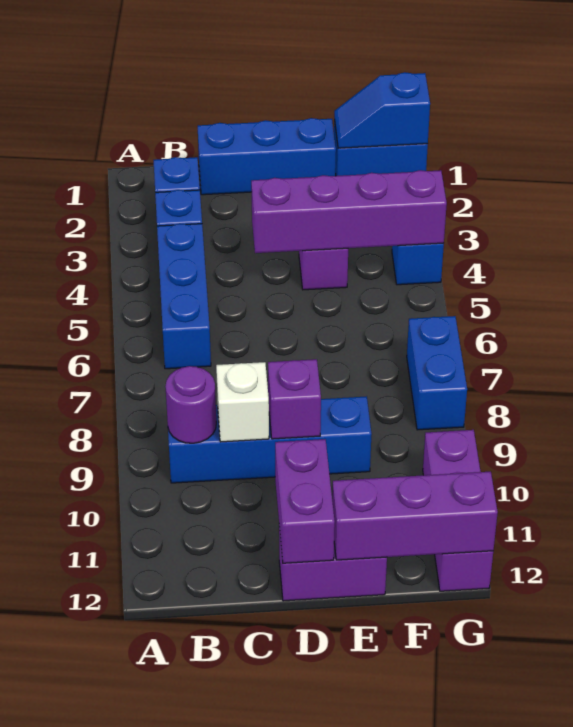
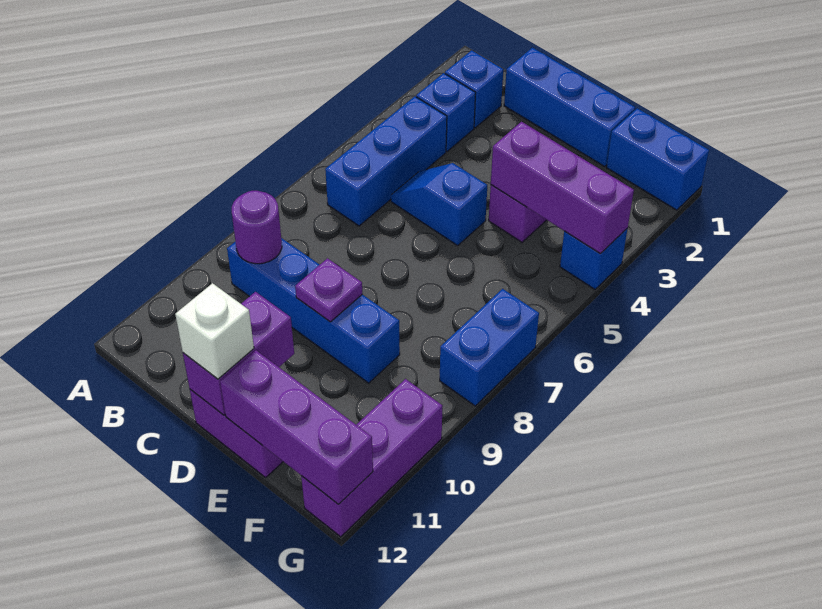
white brick C9 level 2 -> white brick D12 level 3
purple brick D4:G4 level 2 -> purple brick E4:G4 level 2
purple brick D9 level 2 -> purple plate D9 level 2
blue slope F1:G1 level 2 top G -> blue slope C5:D5 level 1 top D

